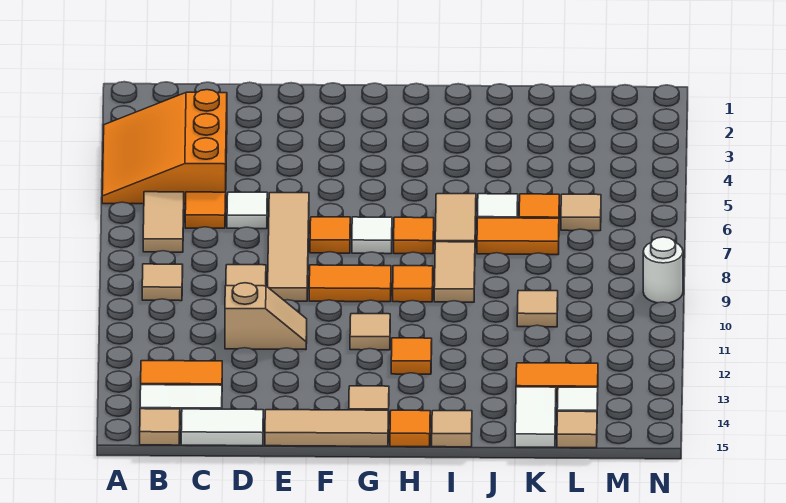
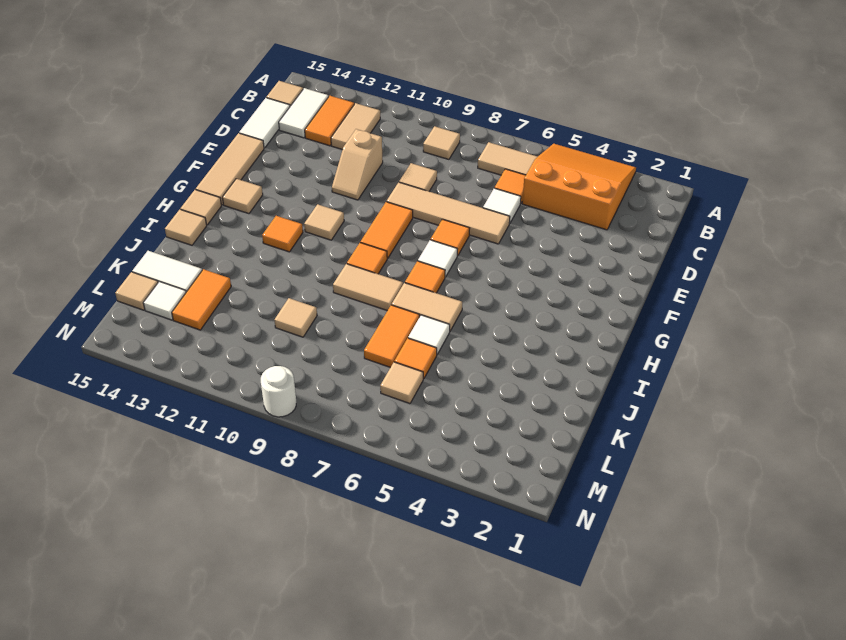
none -> tan tile B12:C12 level 1
orange tile H15 level 1 -> tan tile H15 level 1

